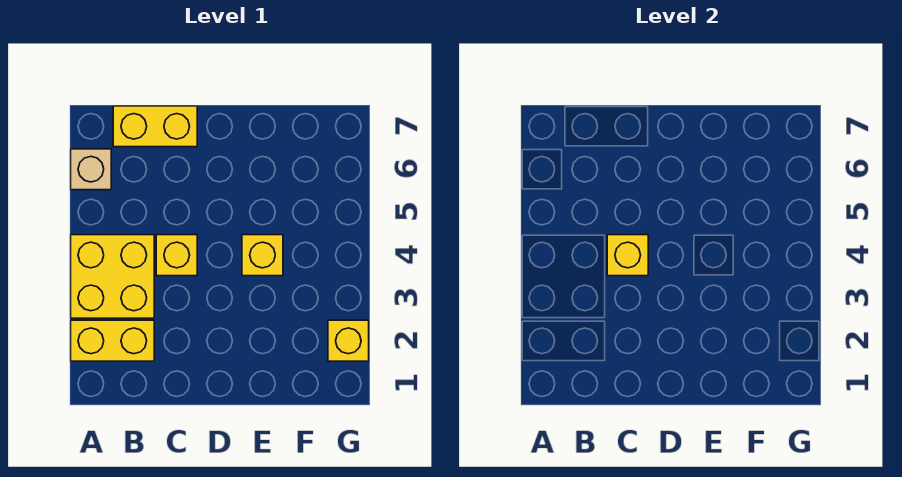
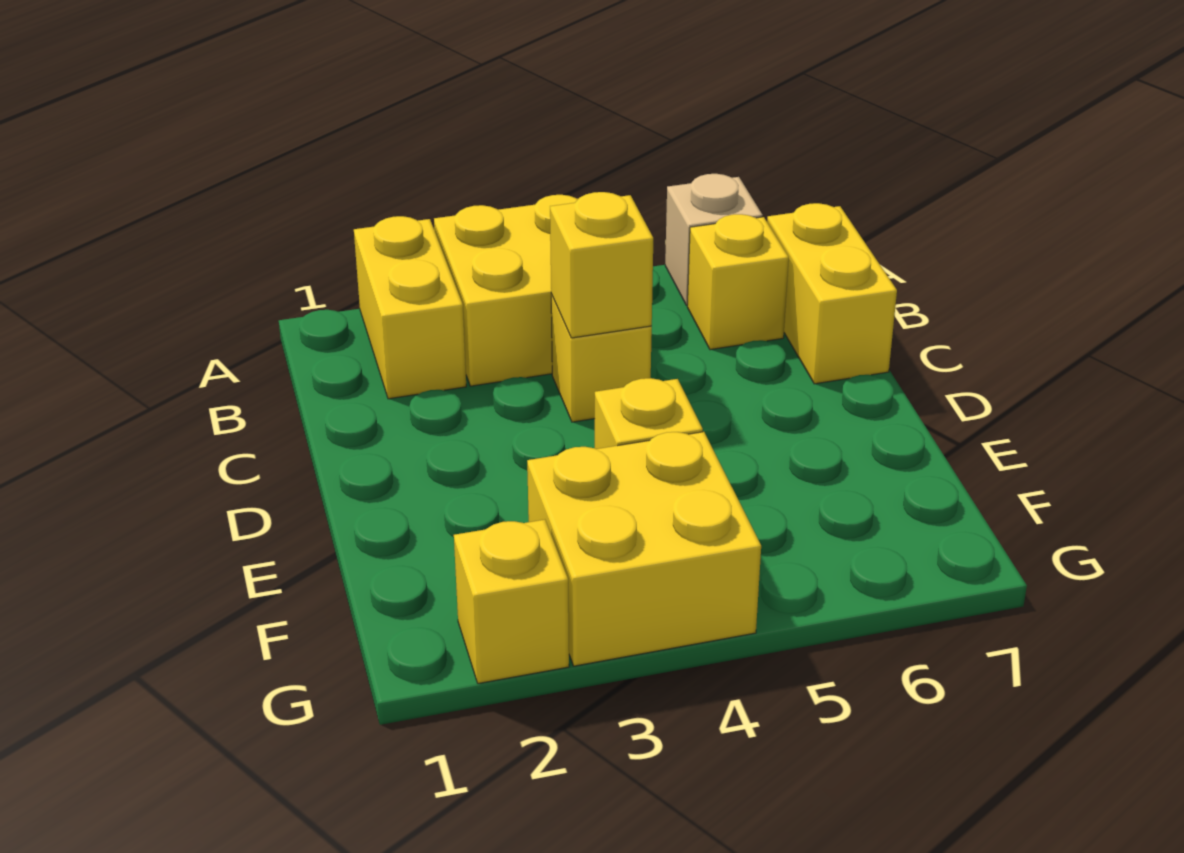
none -> yellow brick B6 level 1
none -> yellow brick F3:G4 level 1

